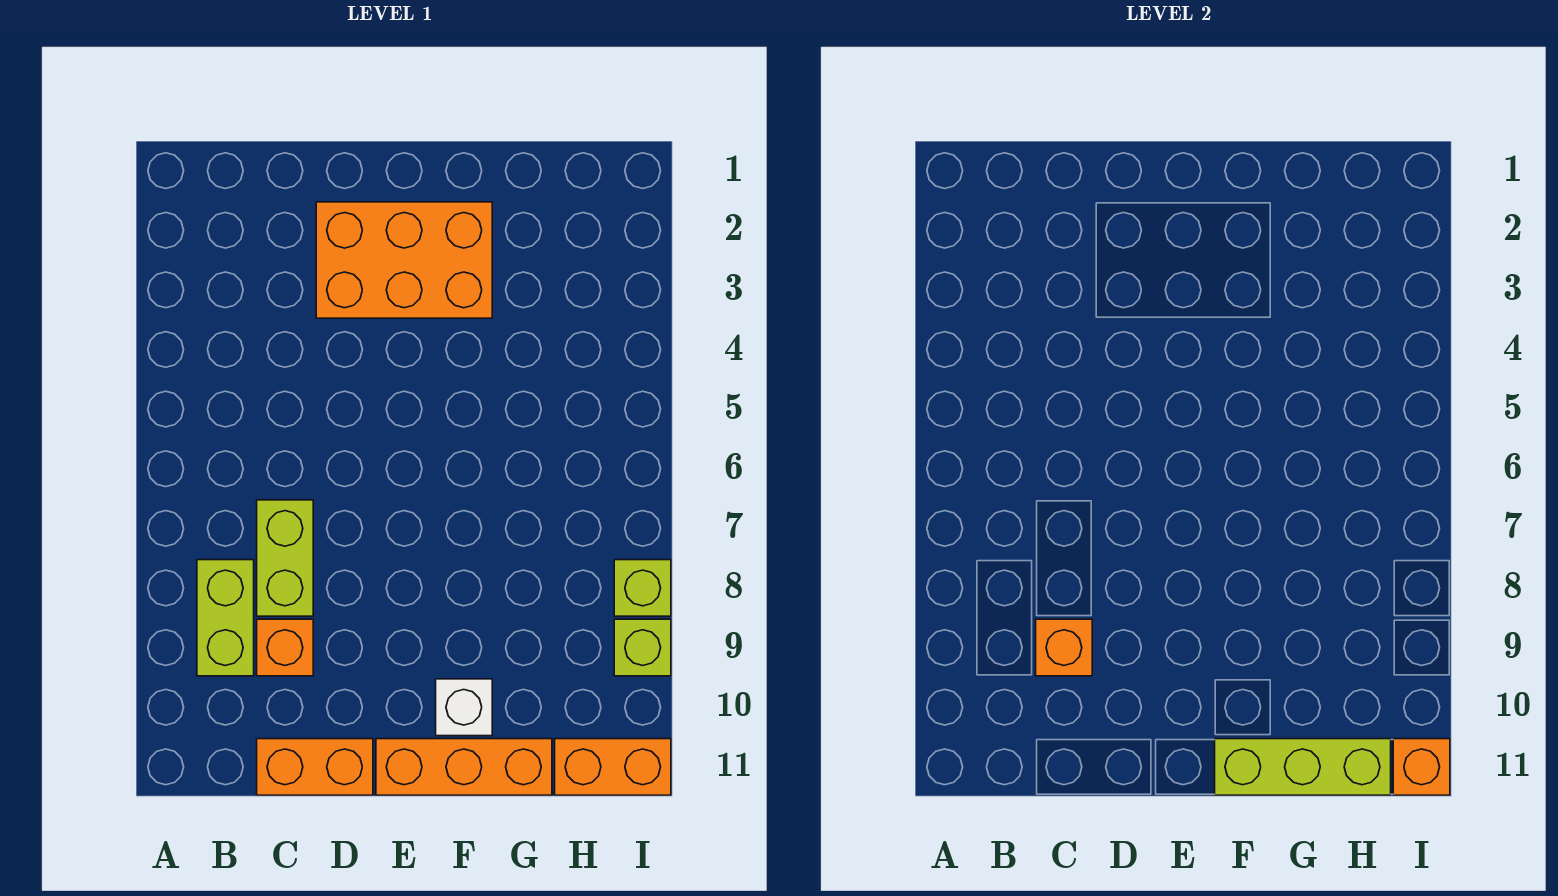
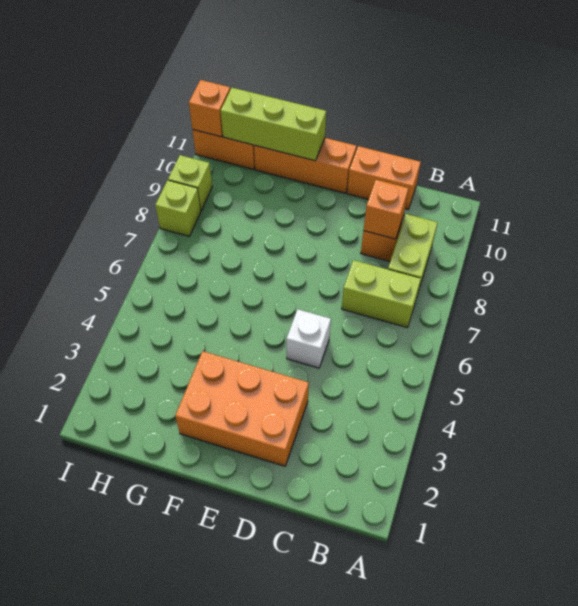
lime brick C7:C8 level 1 -> lime brick B7:C7 level 1
white brick F10 level 1 -> white brick D5 level 1

